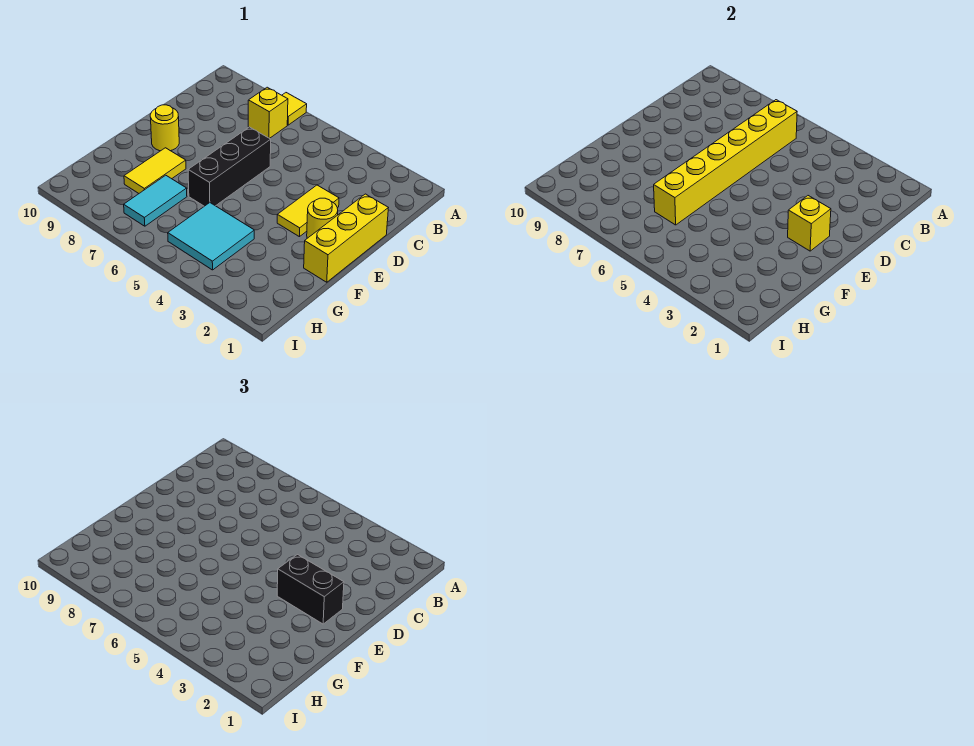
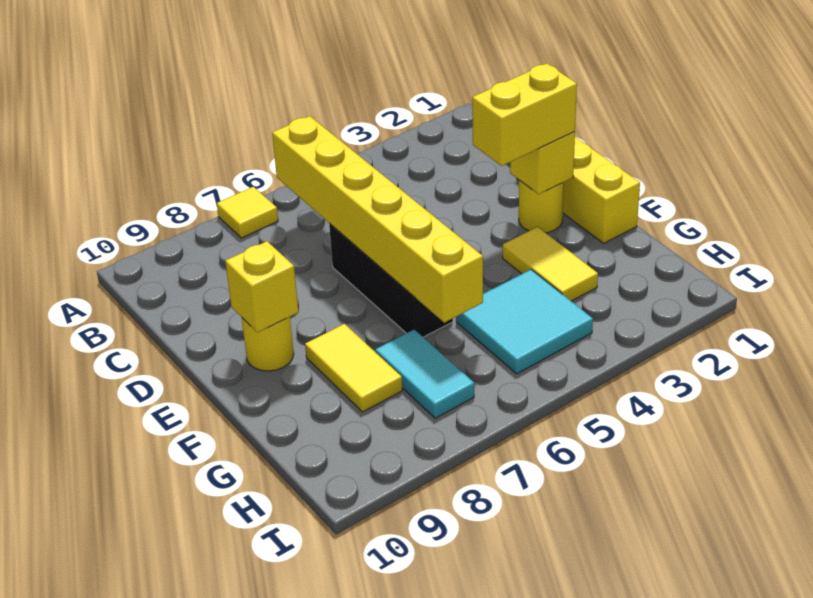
yellow brick B7 level 1 -> yellow brick E9 level 2
yellow tile D3:E3 level 1 -> yellow tile F3:G3 level 1
black brick E2:E3 level 3 -> yellow brick E2:E3 level 3

